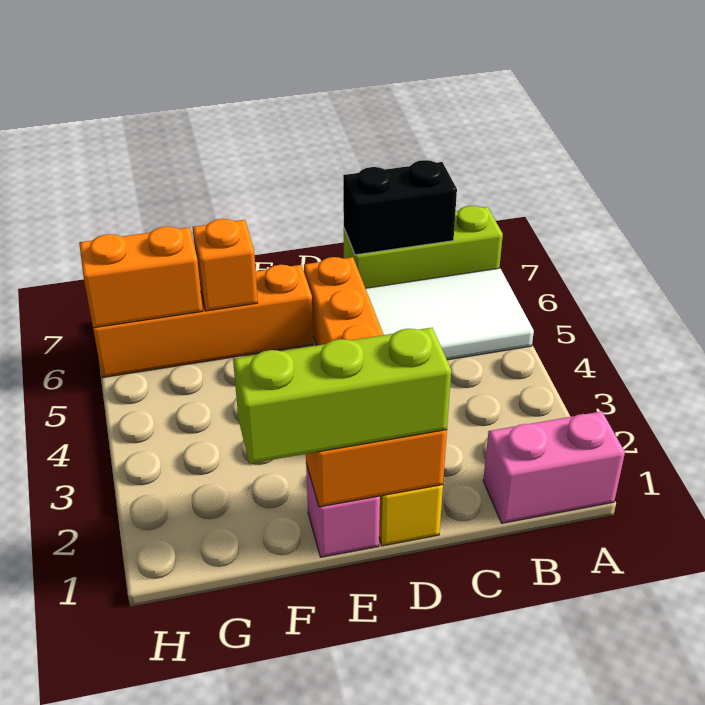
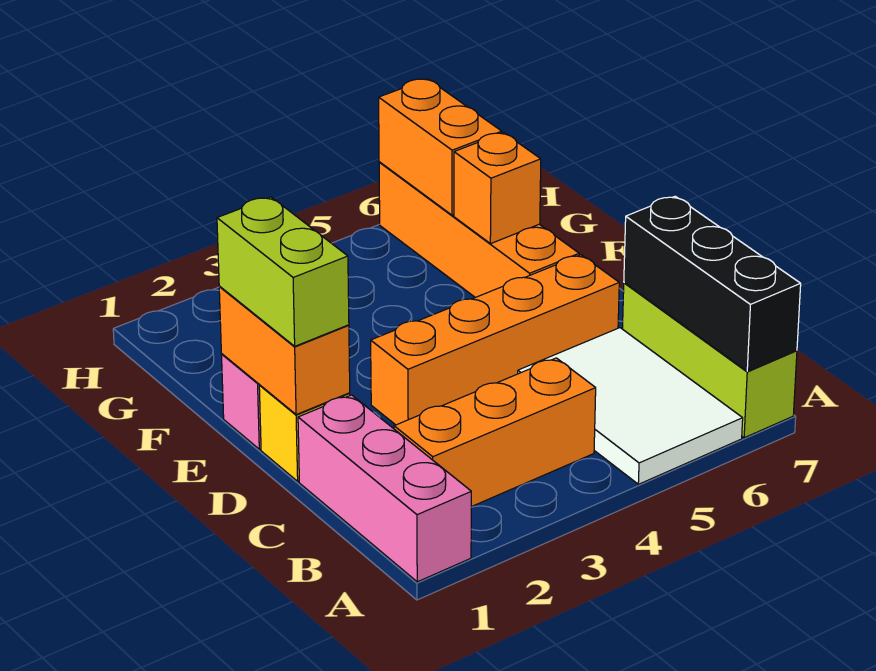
pink brick A1:B1 level 1 -> pink brick A1:C1 level 1
none -> orange brick B2:B4 level 1
black brick B7:C7 level 2 -> black brick A7:C7 level 2
lime brick D1:F1 level 3 -> lime brick D1:E1 level 3

